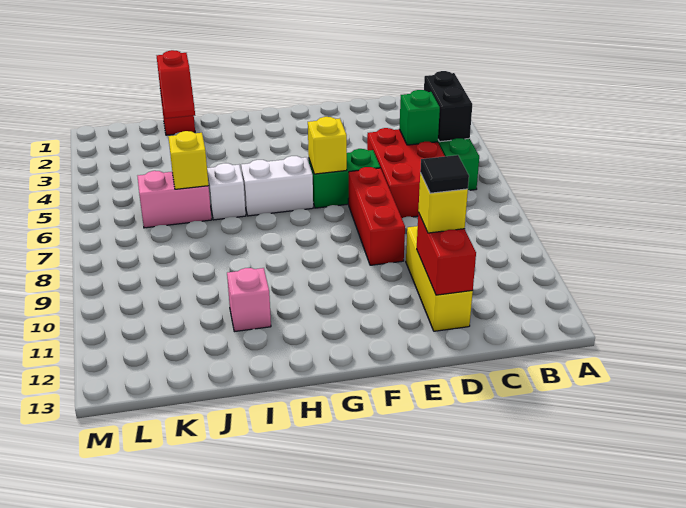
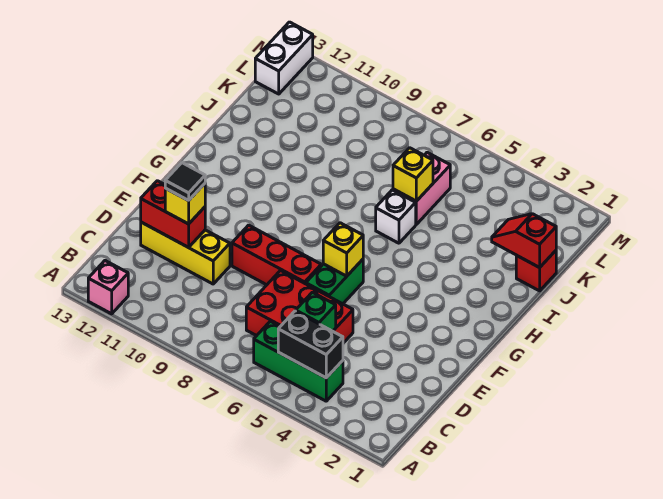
white brick G6:H6 level 1 -> white brick L13:M13 level 1
pink brick I11 level 1 -> pink brick A12 level 1

